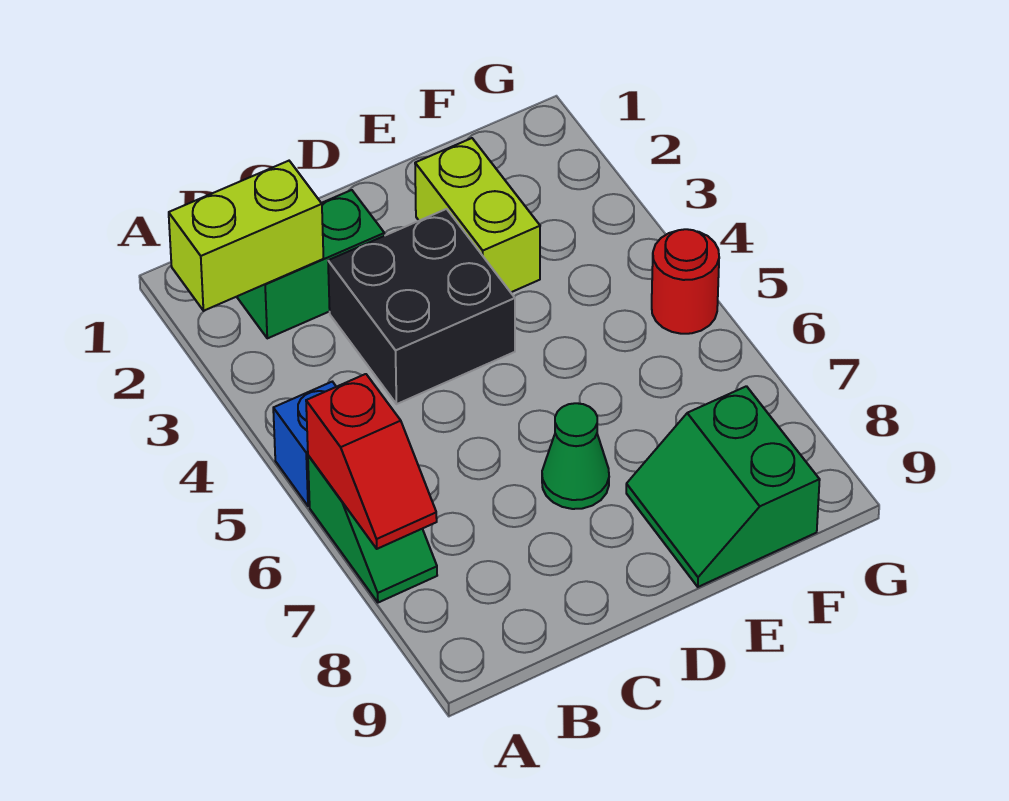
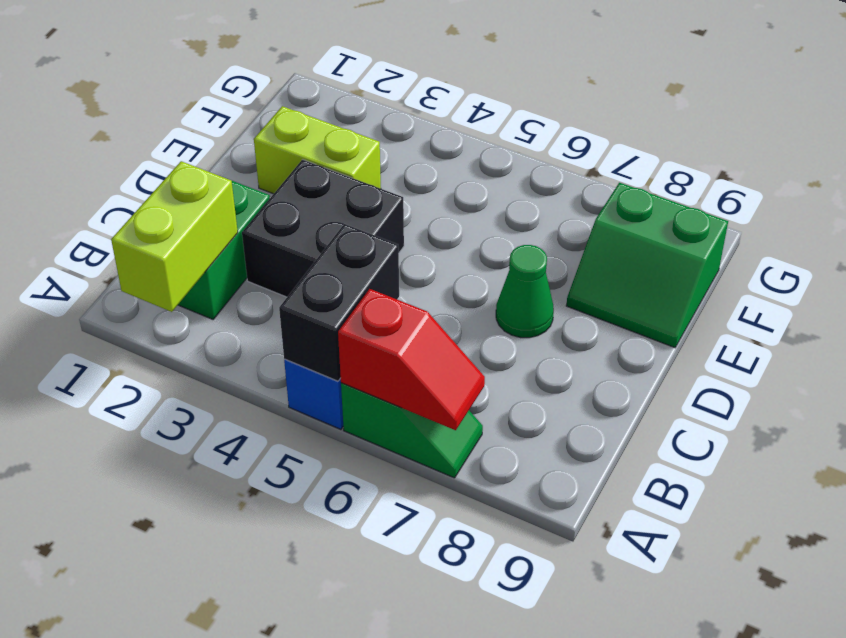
none -> black brick A5:B5 level 2
red round brick G5 level 1 -> none

